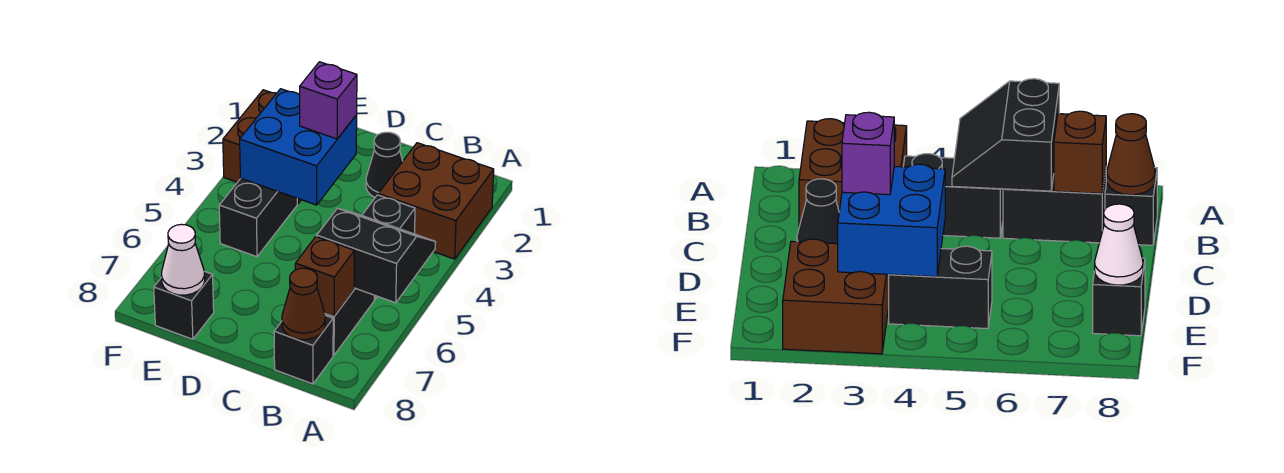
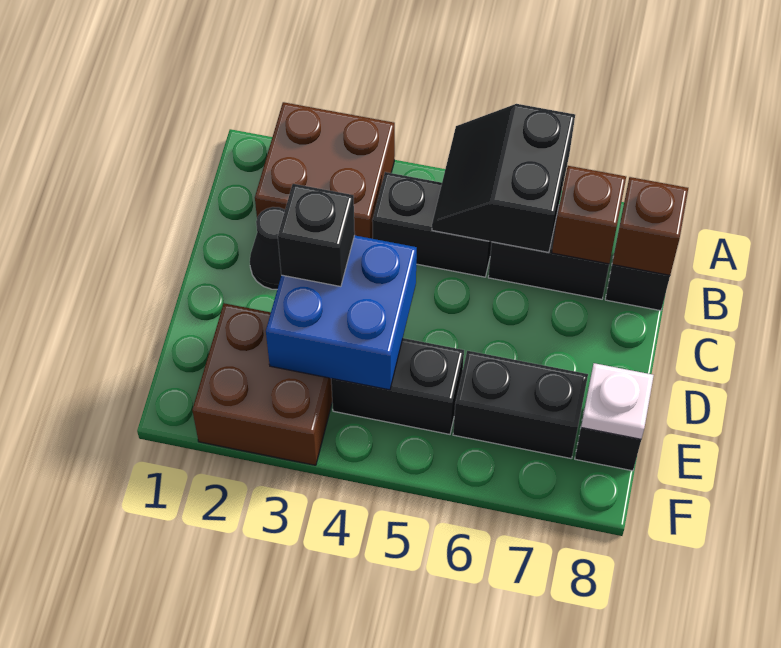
brown cone B8 level 2 -> brown brick B8 level 2
purple brick D3 level 3 -> black brick D3 level 3
none -> black brick E6:E7 level 1
white cone E8 level 2 -> white plate E8 level 2

